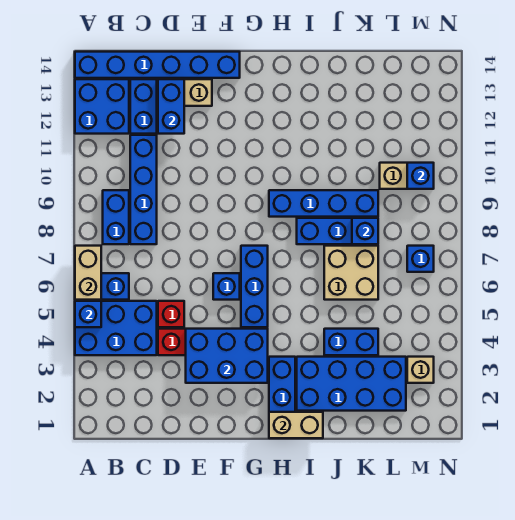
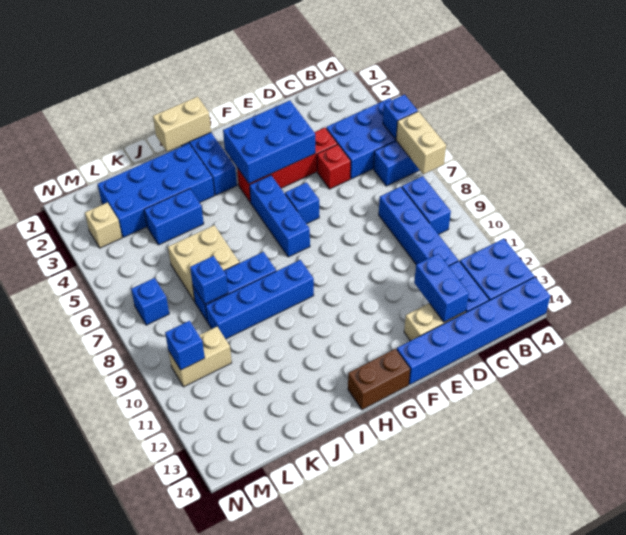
none -> brown brick G14:H14 level 1

